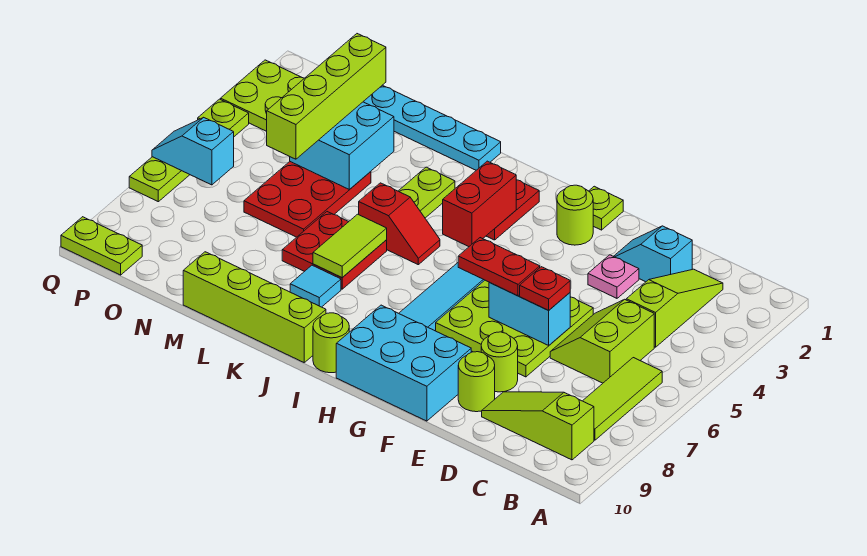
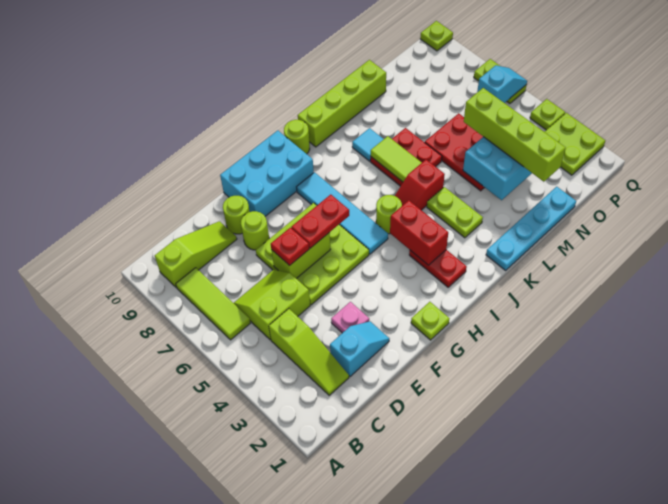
lime slope C5:D6 level 1 top C -> lime slope C5:D6 level 1 top 5
cyan brick E6:F6 level 2 -> lime brick E6:F6 level 2
lime round brick G2 level 1 -> lime round brick I5 level 1
lime plate P10:Q10 level 1 -> lime plate Q10 level 1

